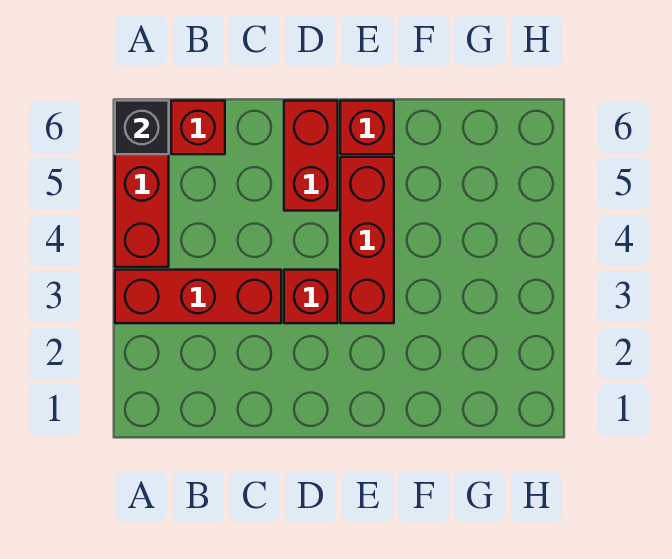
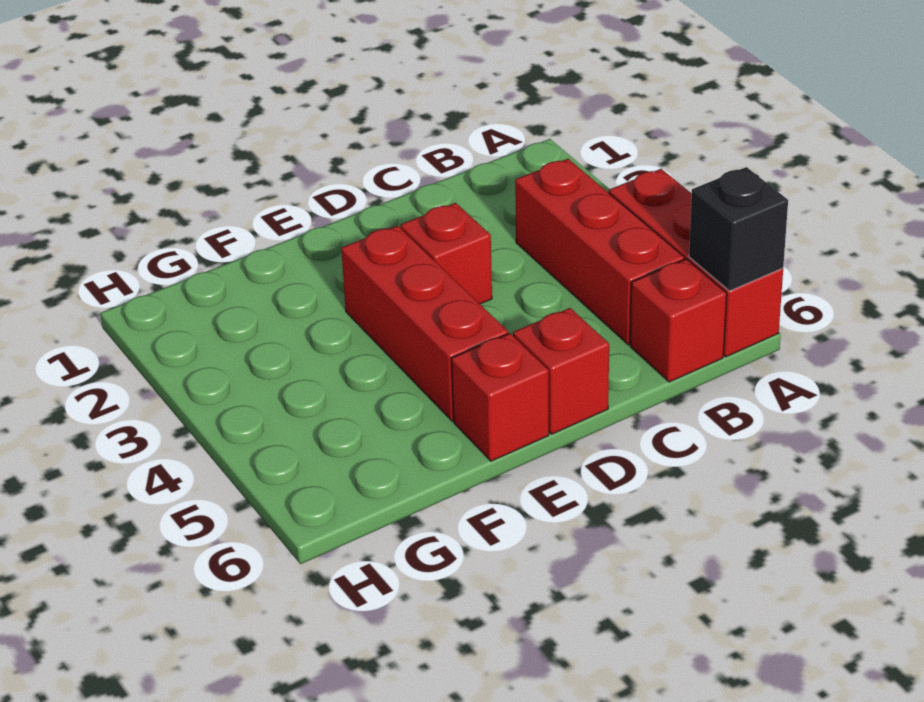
red brick A3:C3 level 1 -> red brick B3:B5 level 1
red brick D5:D6 level 1 -> red brick D6 level 1

